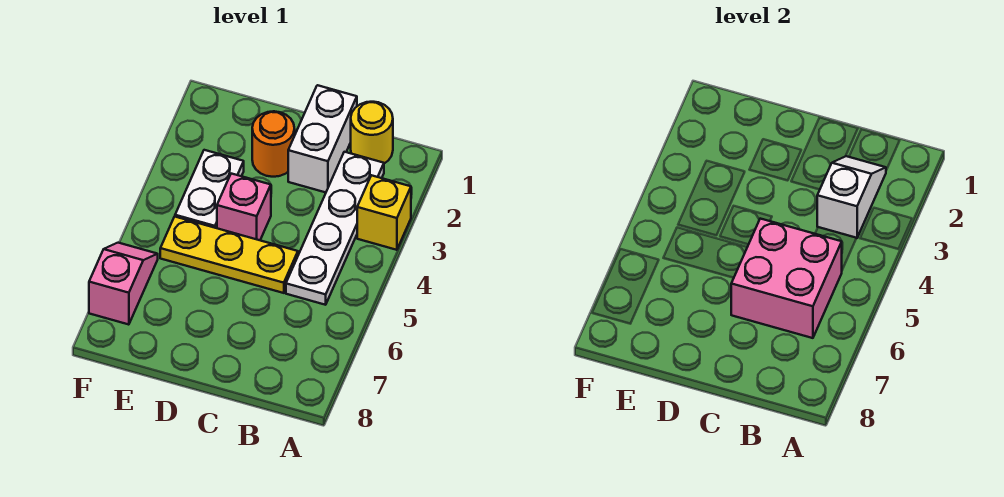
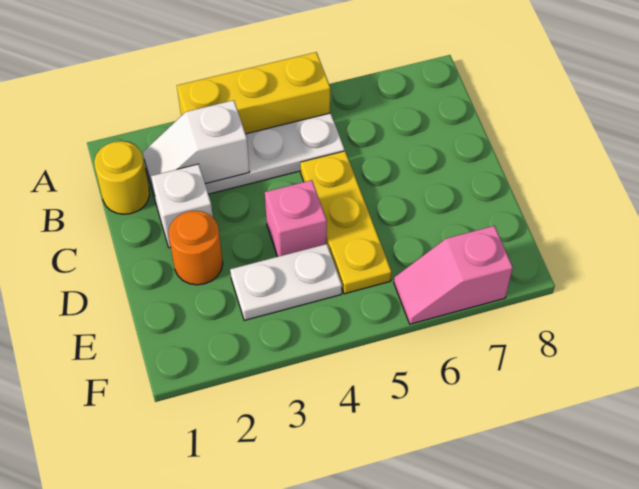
yellow brick A3 level 1 -> yellow brick A3:A5 level 1
pink brick B5:C6 level 2 -> none
white brick C1:C2 level 1 -> white brick C2 level 1

